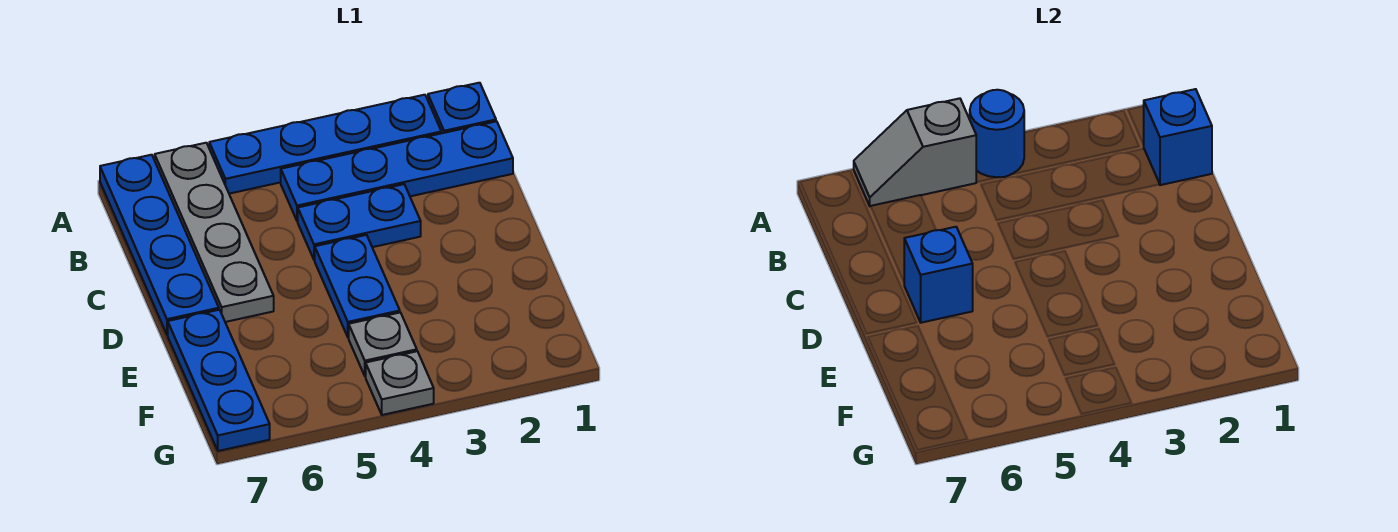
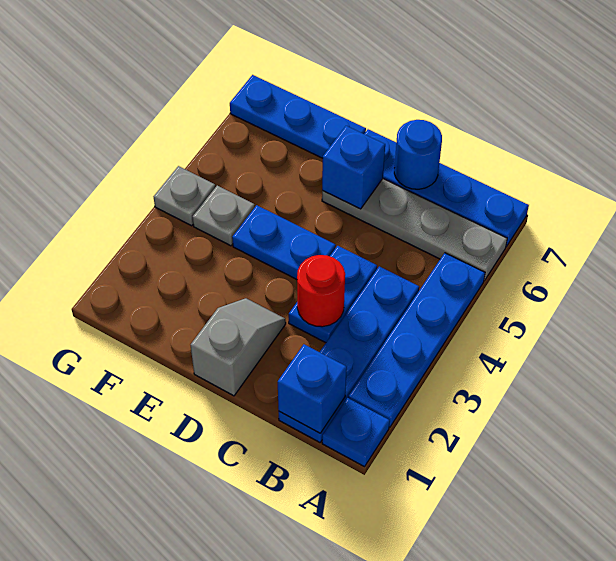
blue round brick A4 level 2 -> blue round brick C7 level 2
grey slope A5:A6 level 2 top 5 -> grey slope D1:D2 level 1 top 1
none -> red round brick C3 level 2

